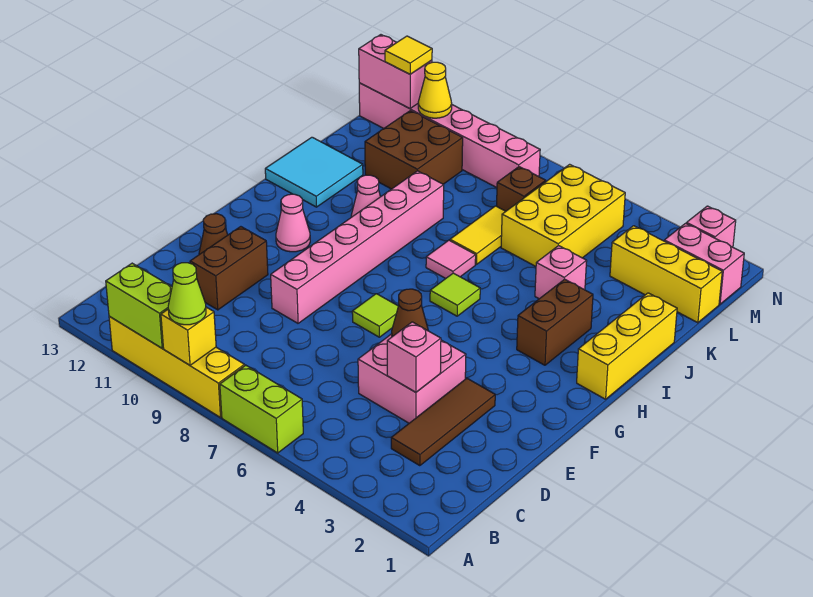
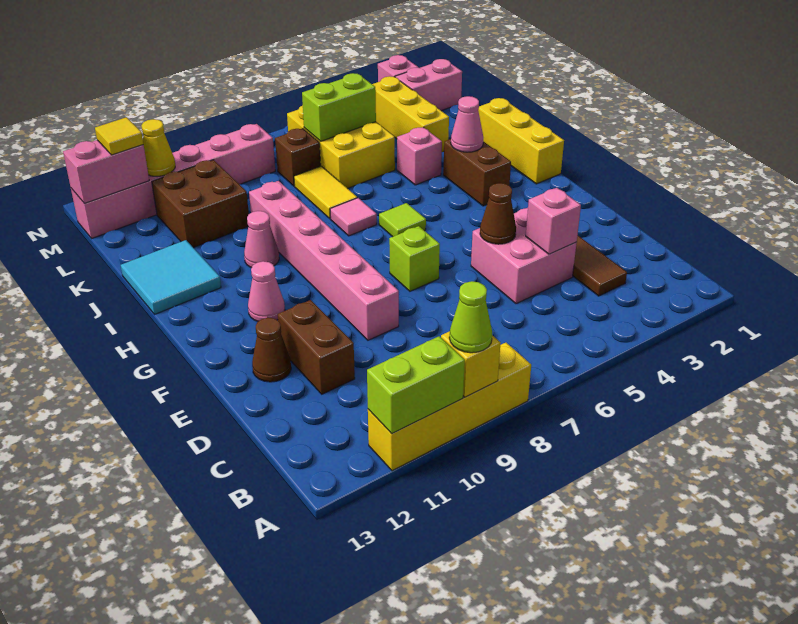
lime brick A6:A7 level 1 -> lime brick L5:L6 level 2
lime tile F7 level 1 -> lime brick F7 level 1
none -> pink cone I3 level 2
yellow brick L1:L3 level 1 -> yellow brick K3:M3 level 1

